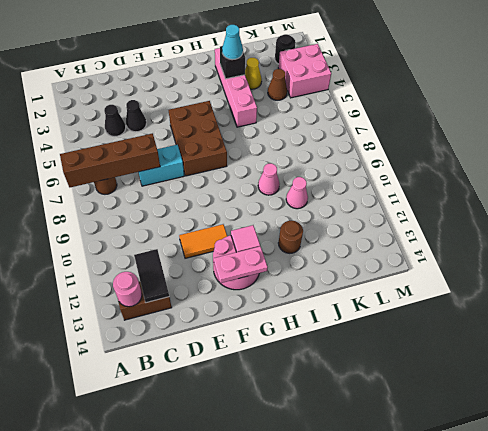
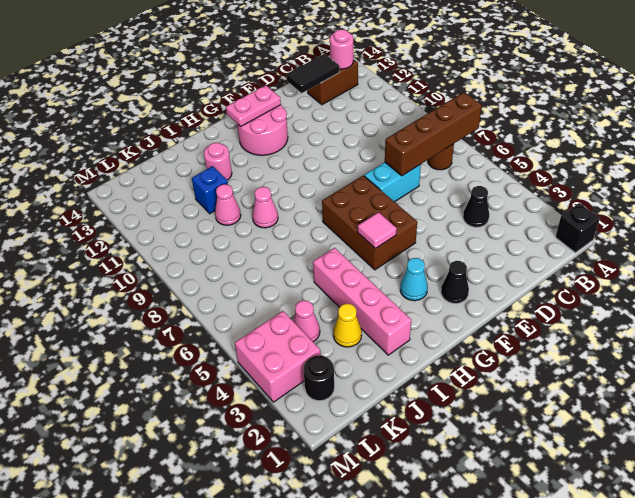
black tile C12:C13 level 2 -> black tile C13:D13 level 2
black cone D4 level 1 -> black cone F2 level 1
orange tile E11:F11 level 1 -> none
pink tile G12 level 2 -> pink tile G5 level 2
black brick I3 level 2 -> black brick A1 level 1
cyan cone I3 level 3 -> cyan cone G3 level 1
brown round brick I12 level 1 -> pink round brick I12 level 1
none -> blue brick J11 level 1
brown cone K4 level 1 -> pink cone K4 level 1

